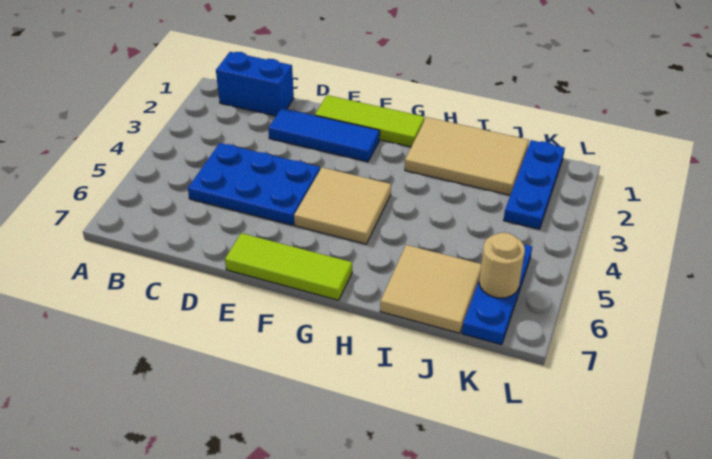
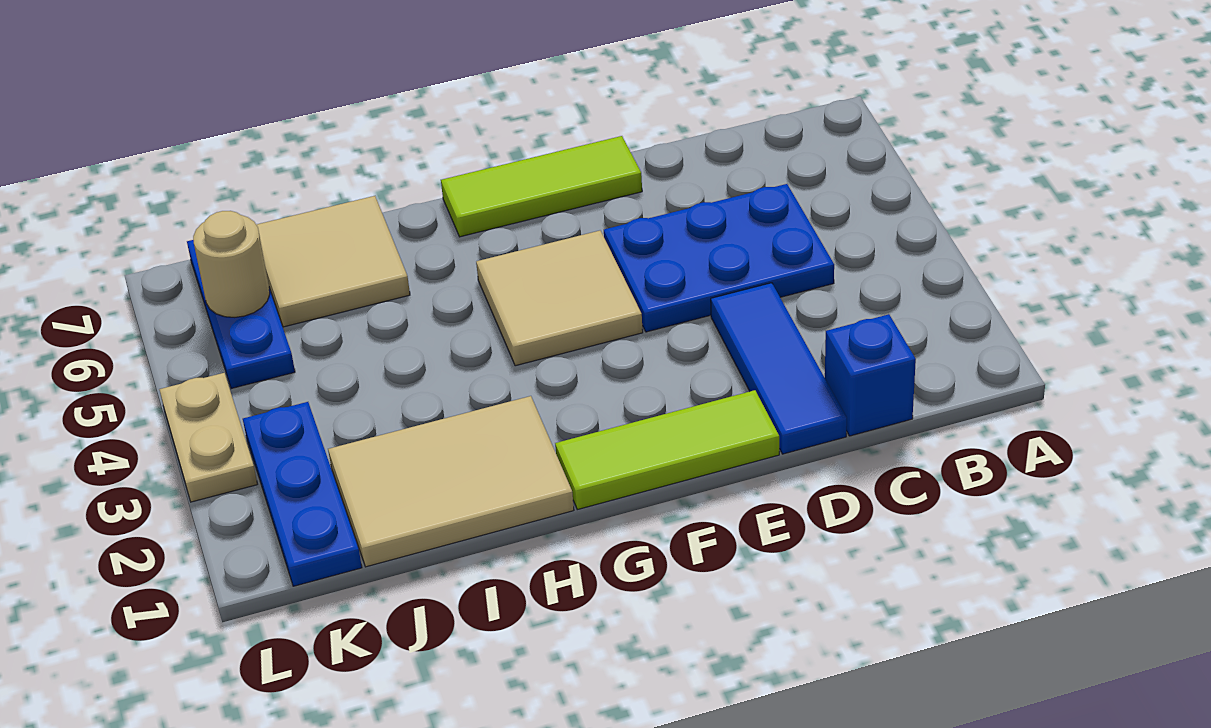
blue brick B1:C1 level 1 -> blue brick C1 level 1
blue tile D2:F2 level 1 -> blue tile D1:D3 level 1
none -> tan plate L3:L4 level 1

